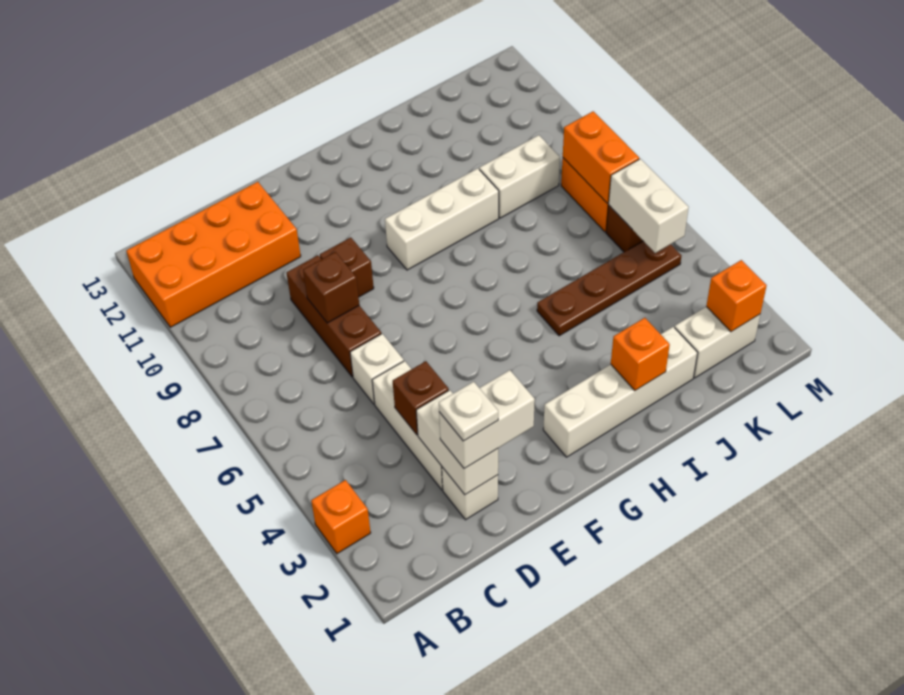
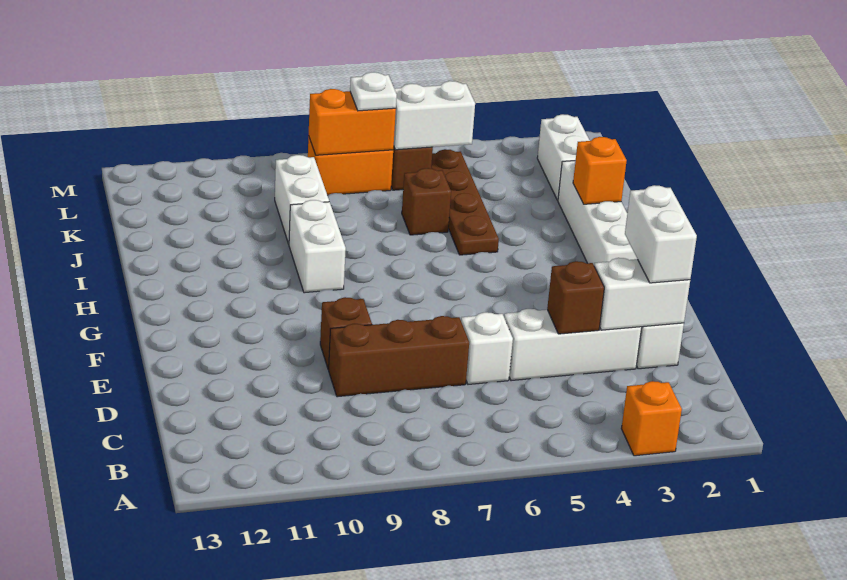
orange brick A11:D12 level 1 -> none
white plate D2 level 4 -> white plate L7 level 3
brown brick D8 level 2 -> brown brick J6 level 1
white brick G9:I9 level 1 -> white brick H9:I9 level 1
orange brick L2 level 2 -> none

